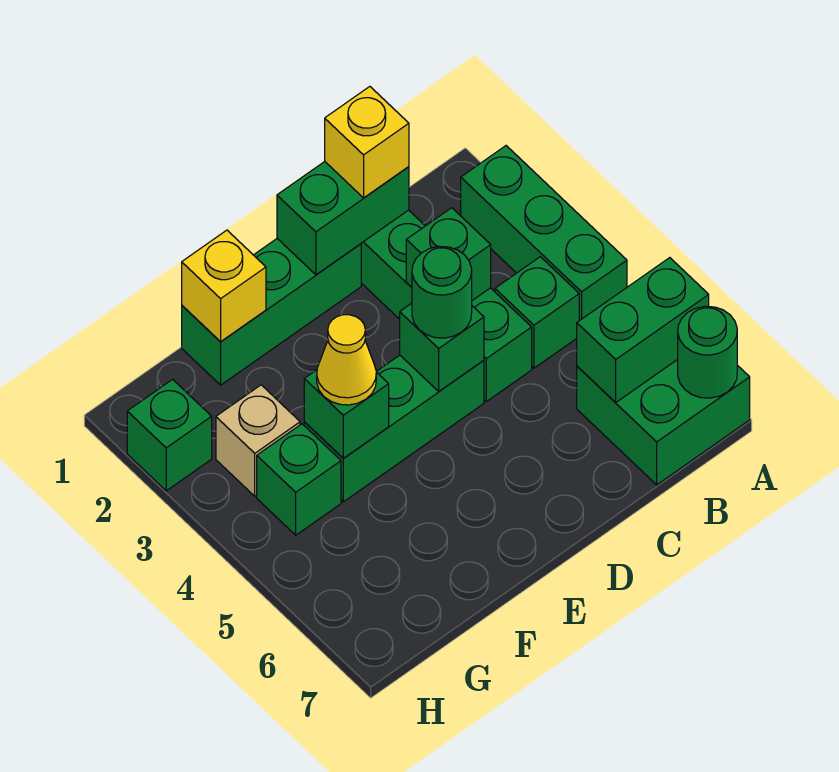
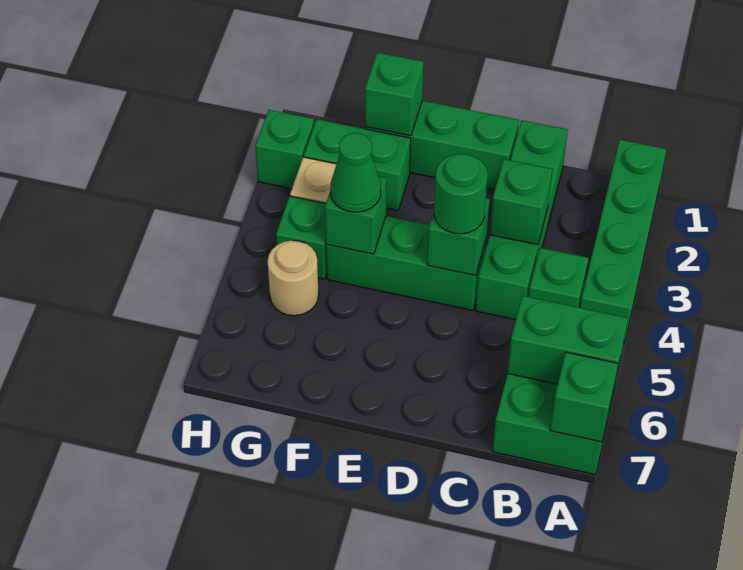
green brick A2:A4 level 1 -> green brick A1:A4 level 1
green round brick A7 level 2 -> green brick A7 level 2
green brick C1:D1 level 2 -> green brick F2:G2 level 1
yellow brick C1 level 3 -> none
yellow brick F1 level 2 -> green brick F1 level 2
yellow cone F4 level 3 -> green cone F4 level 3
none -> tan round brick G5 level 1

